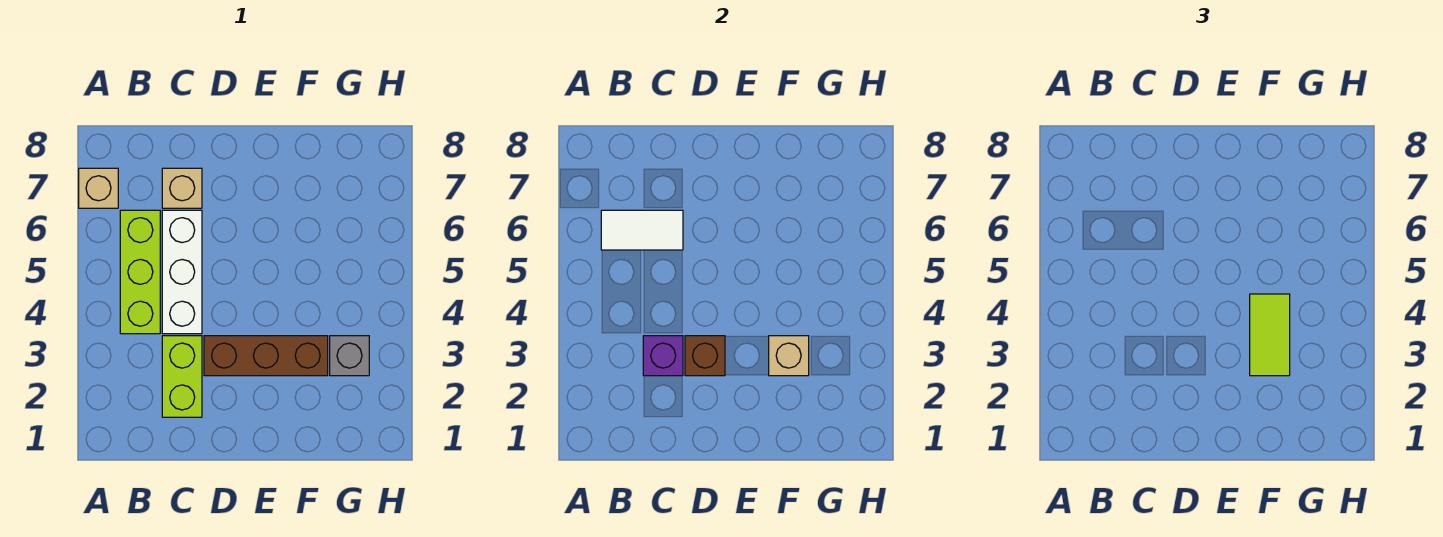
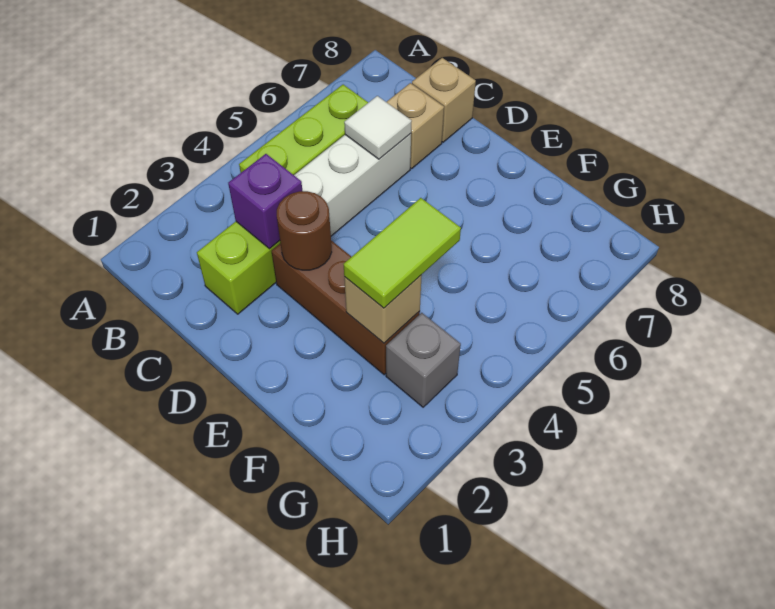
tan brick A7 level 1 -> tan brick C8 level 1
white tile B6:C6 level 2 -> white tile C6 level 2
brown brick D3 level 2 -> brown round brick D3 level 2

